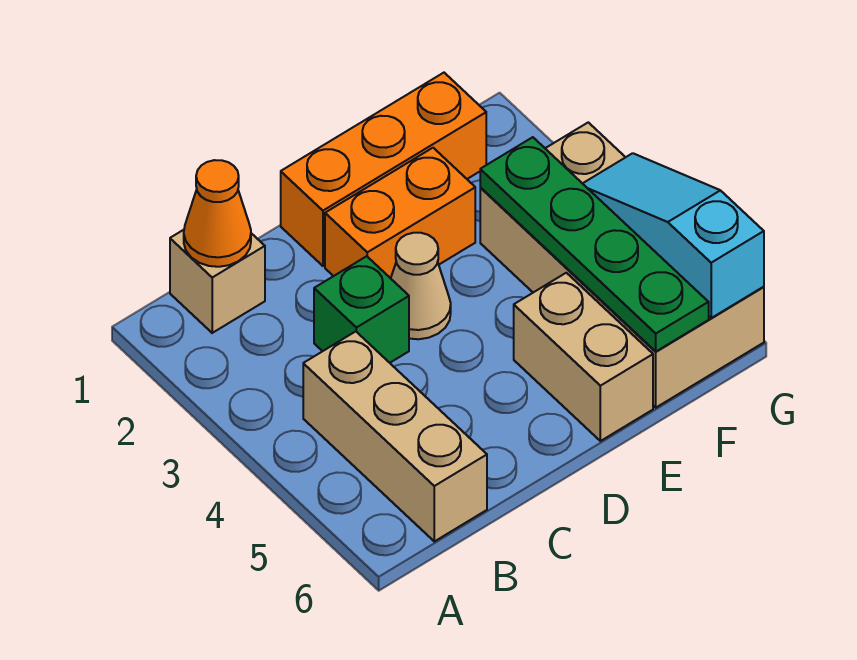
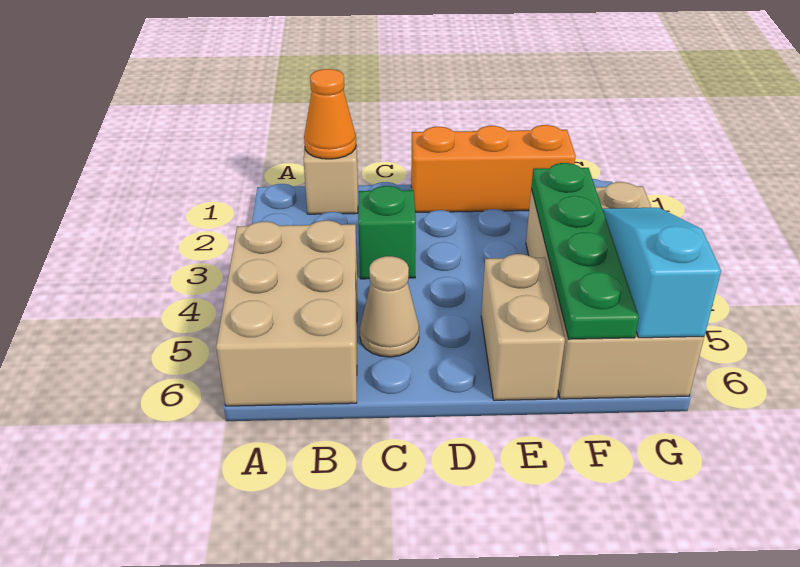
tan brick B4:B6 level 1 -> tan brick A4:B6 level 1
orange brick D2:E2 level 1 -> none
tan cone D3 level 1 -> tan cone C5 level 1

